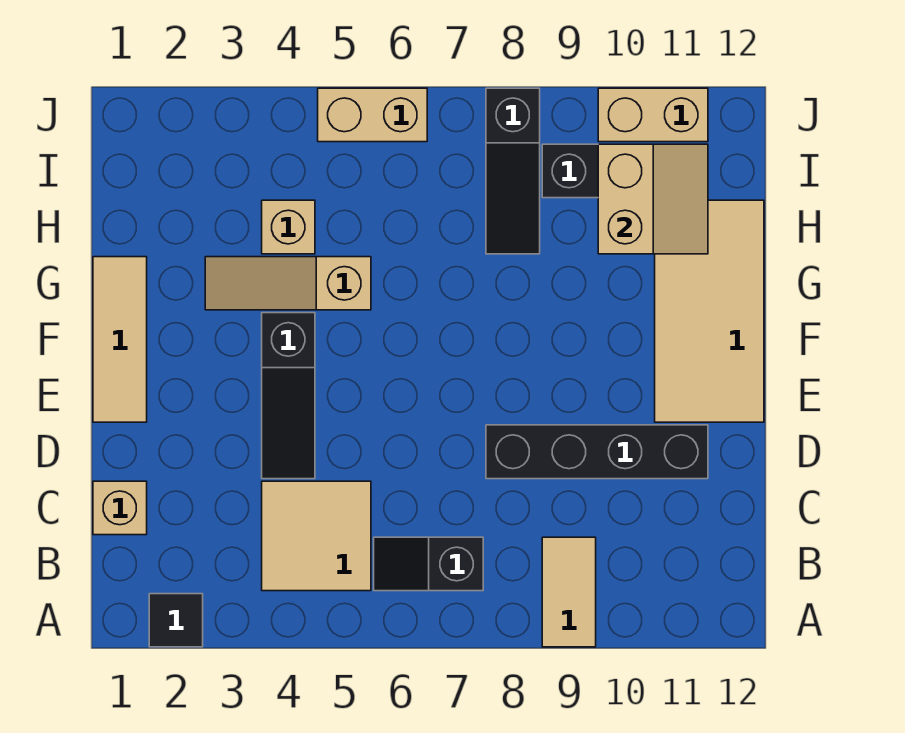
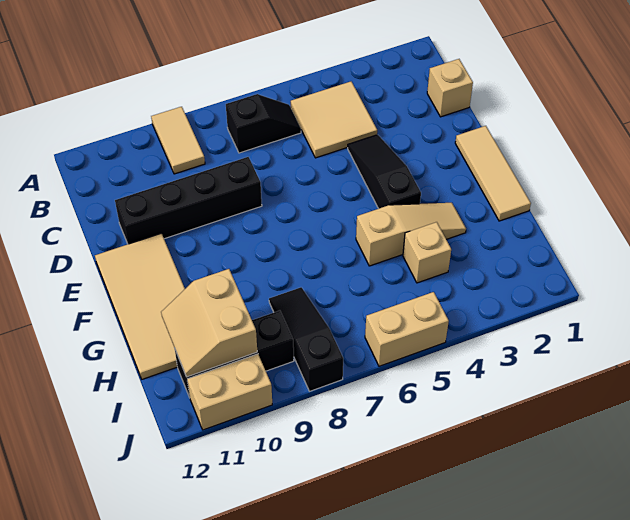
black tile A2 level 1 -> none

